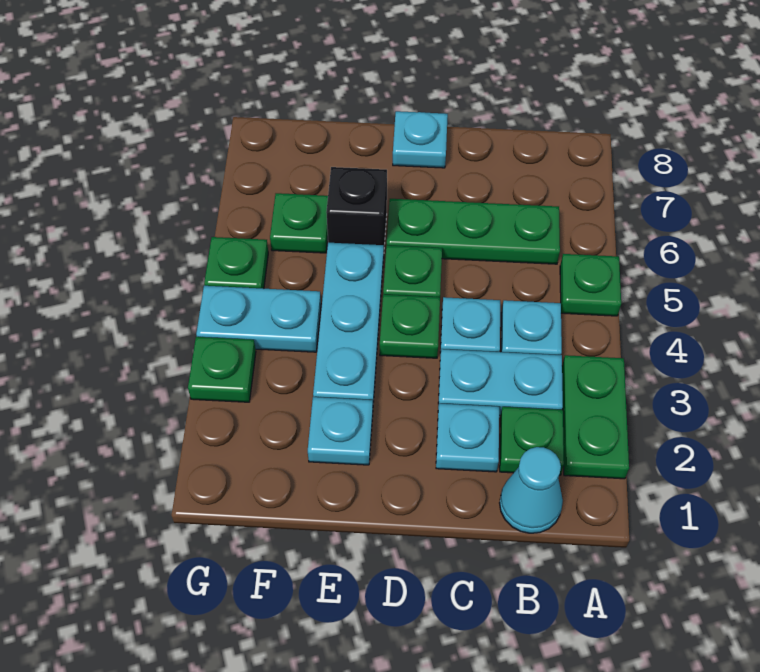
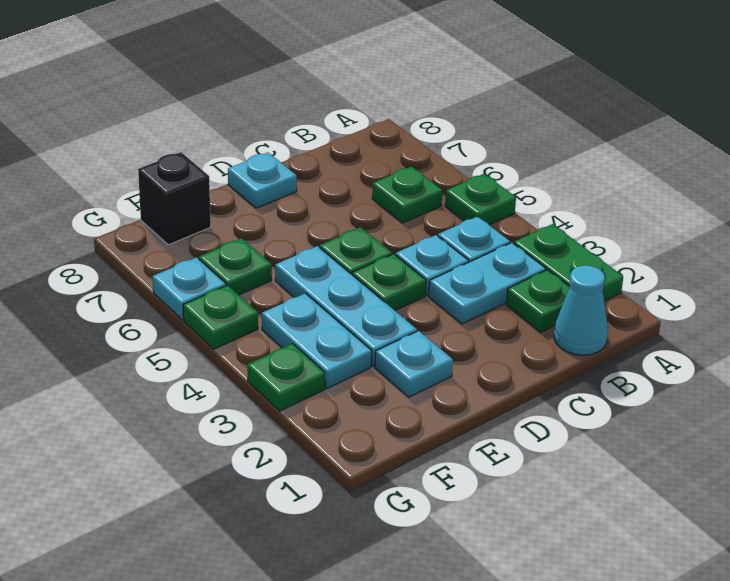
green plate B6:D6 level 1 -> green plate B6 level 1
cyan plate C2 level 1 -> cyan plate G6 level 1
black brick E6 level 1 -> black brick F8 level 1
cyan plate F4:G4 level 1 -> cyan plate F3:F4 level 1

